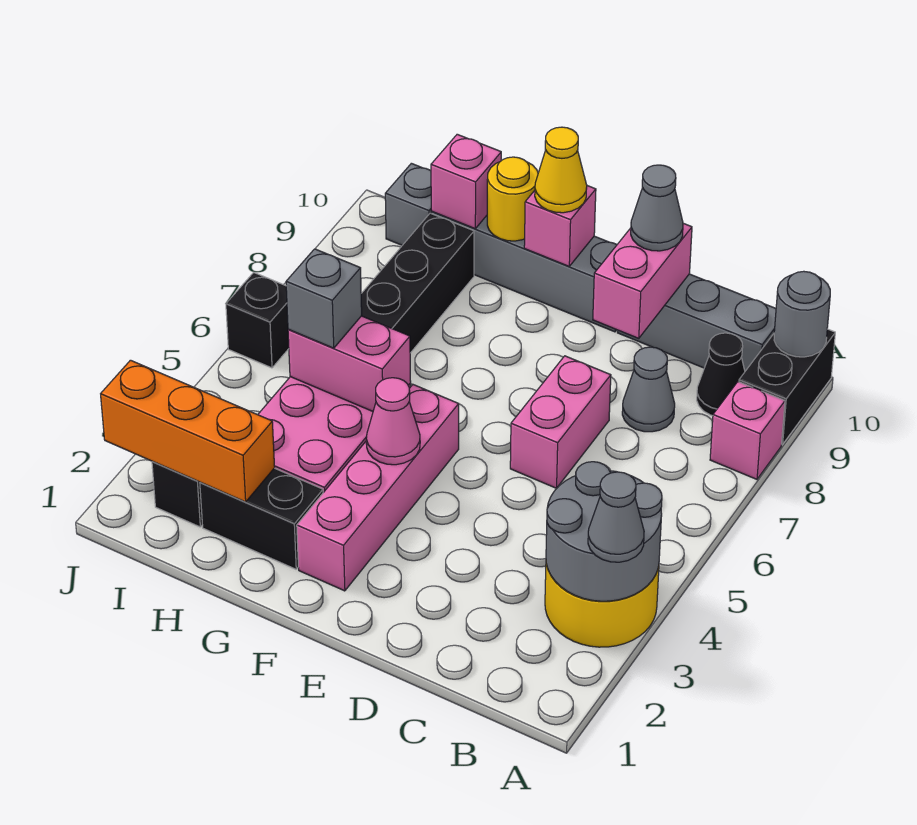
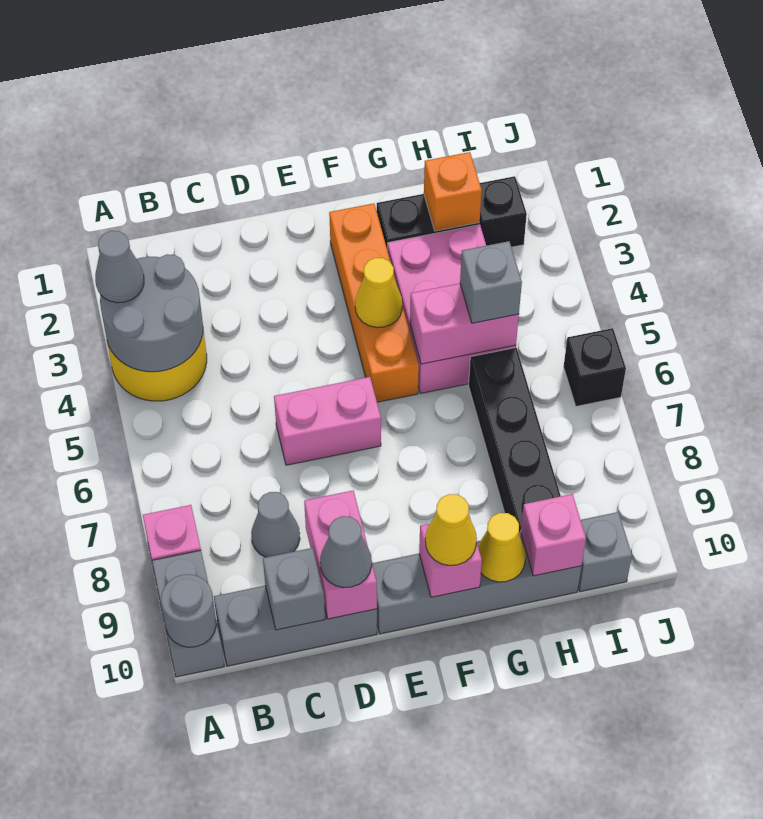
black brick A9:A10 level 1 -> grey brick A9:A10 level 1
black cone B9 level 1 -> none
none -> grey brick C10 level 2
pink brick D6:D7 level 1 -> pink brick D6:E6 level 1
pink brick F2:F5 level 1 -> orange brick F2:F5 level 1
pink cone F4 level 2 -> yellow cone F4 level 2
yellow round brick G10 level 2 -> yellow cone G10 level 2
orange brick H2:J2 level 2 -> orange brick H2 level 2

